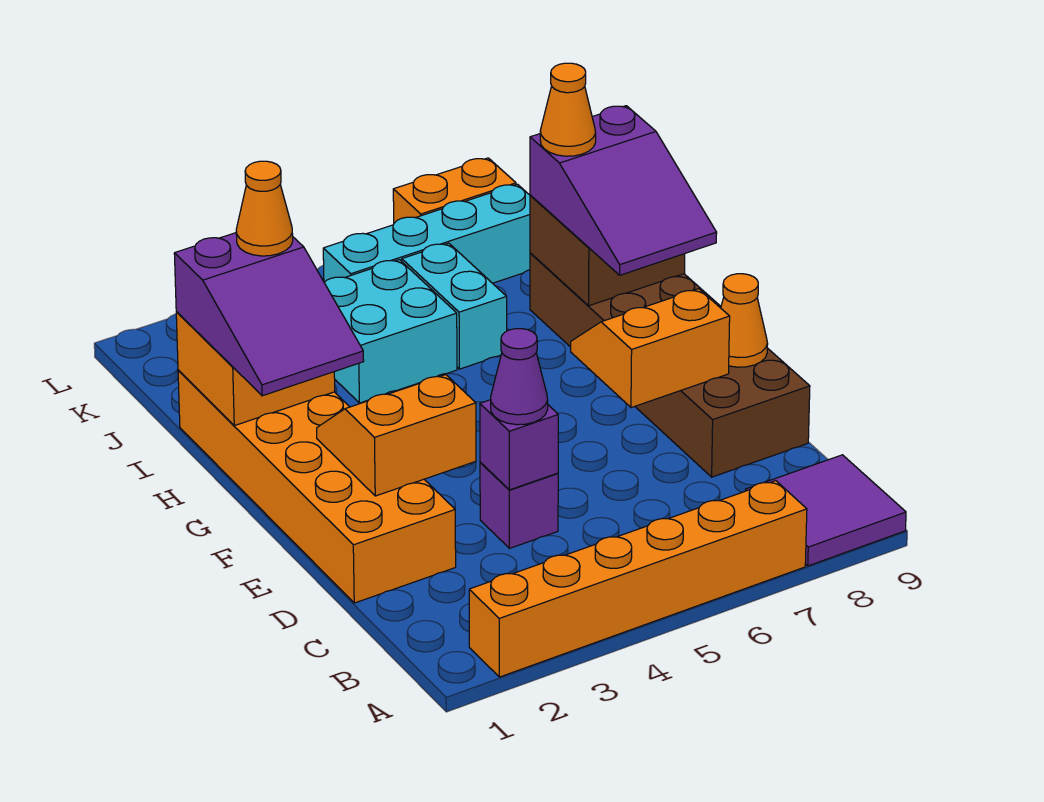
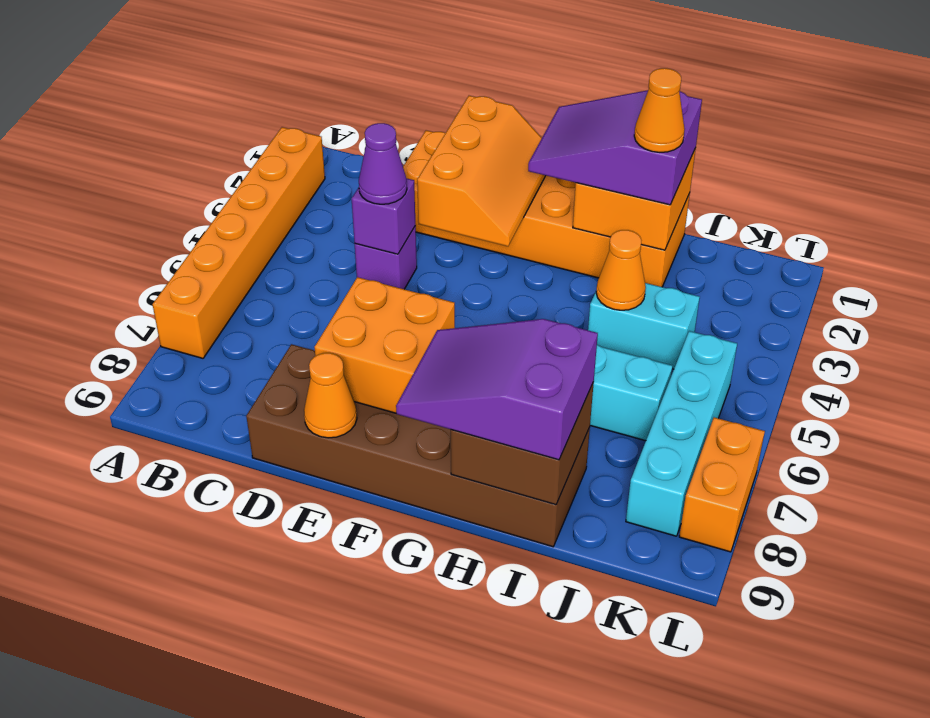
purple tile A8:B9 level 1 -> none
orange slope E2:F3 level 2 top E -> orange slope E1:F3 level 2 top E
orange slope E7:F8 level 2 top E -> orange brick E7:F8 level 2
cyan brick I4:J5 level 1 -> cyan brick I4:J4 level 1
orange cone I8 level 4 -> orange cone I4 level 2

